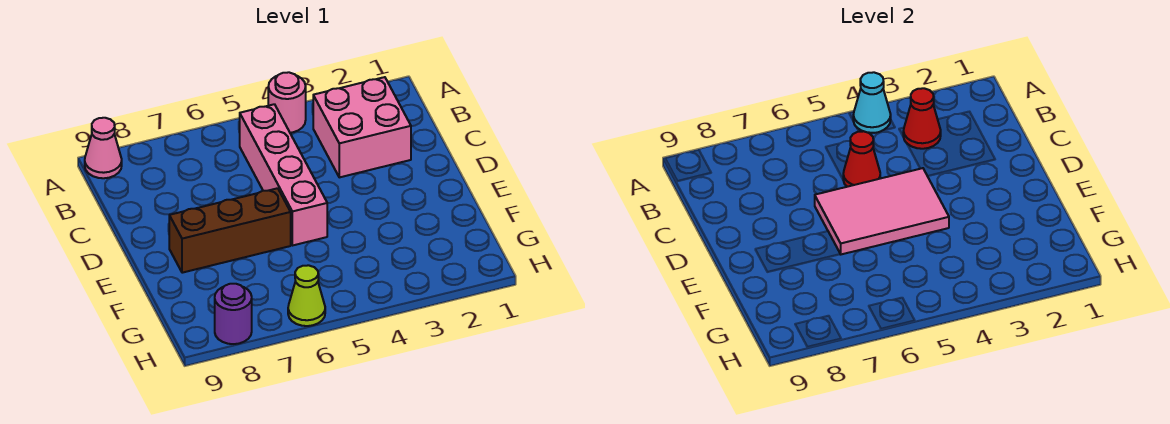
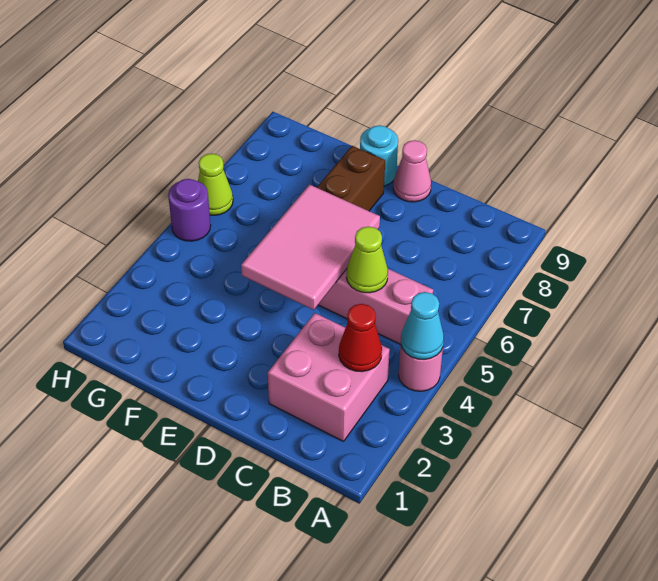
pink cone A9 level 1 -> pink cone D9 level 1
red cone C5 level 2 -> lime cone C5 level 2
none -> cyan round brick E9 level 1
purple round brick H8 level 1 -> purple round brick H5 level 1

